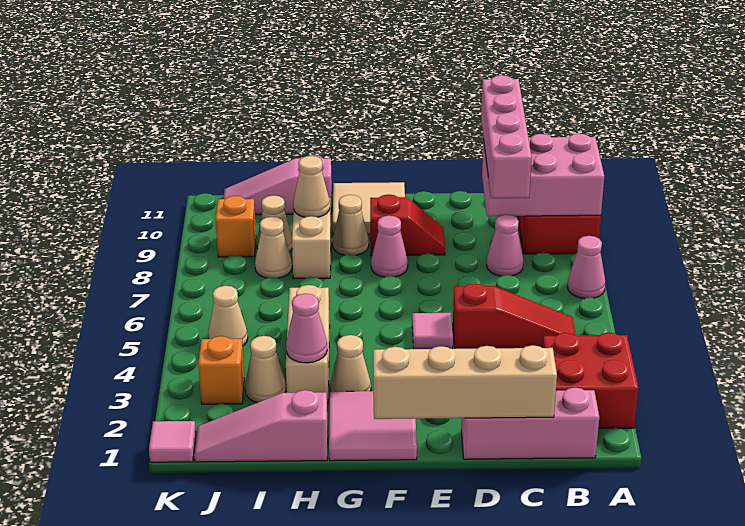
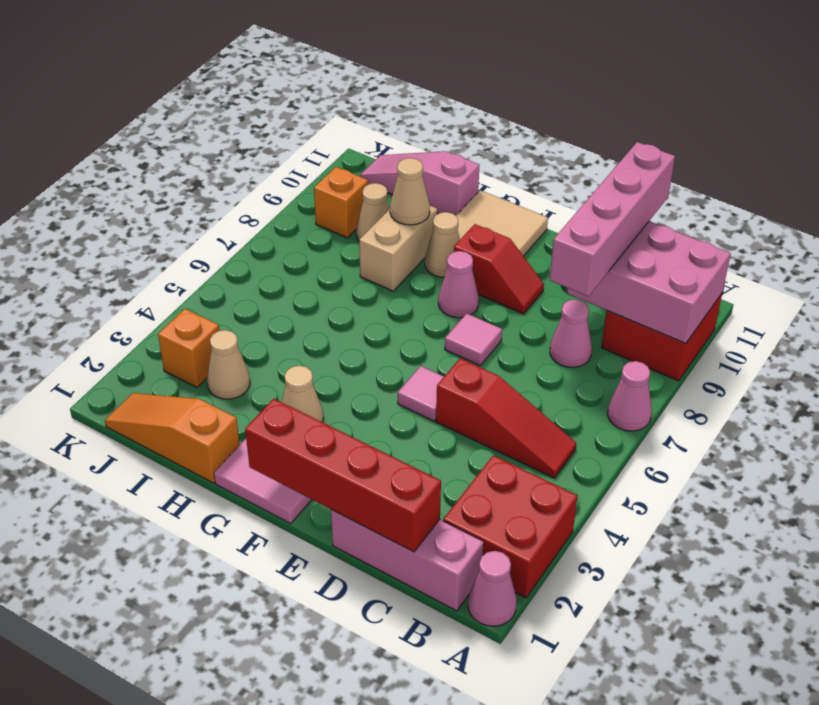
tan brick C1:F1 level 2 -> red brick C1:F1 level 2
pink slope H1:J1 level 1 top H -> orange slope H1:J1 level 1 top H
tan brick H3:H5 level 1 -> none
pink cone H3 level 2 -> pink cone A1 level 1
tan cone I8 level 1 -> none
tan cone J5 level 1 -> none
pink tile K1 level 1 -> pink tile E7 level 1

